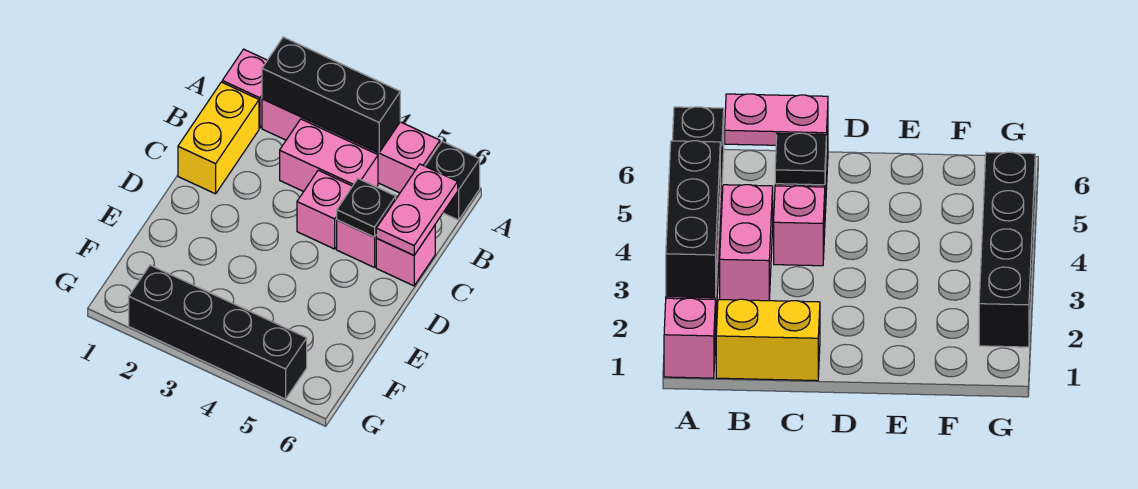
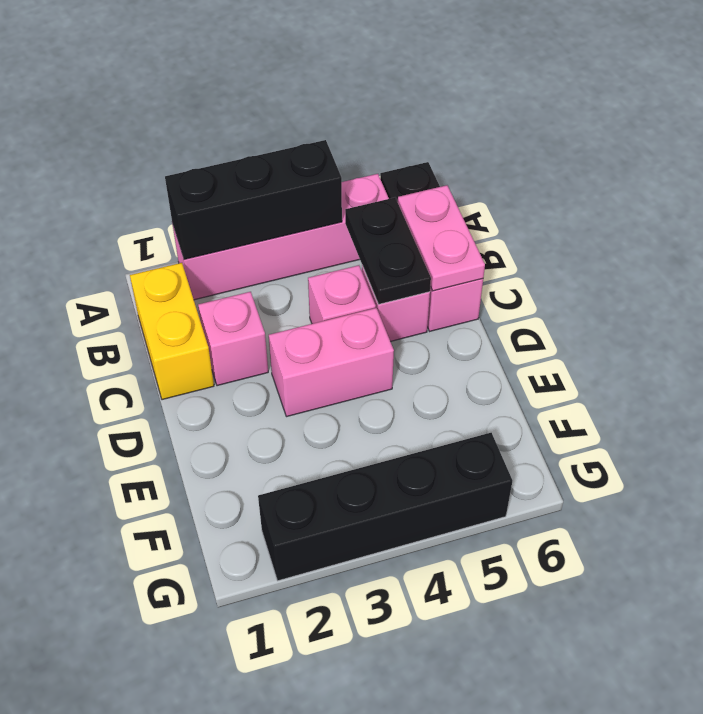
pink brick A1 level 1 -> pink brick C2 level 1
pink brick B3:B4 level 1 -> pink brick D3:D4 level 1
black plate C5 level 2 -> black plate B5:C5 level 2

